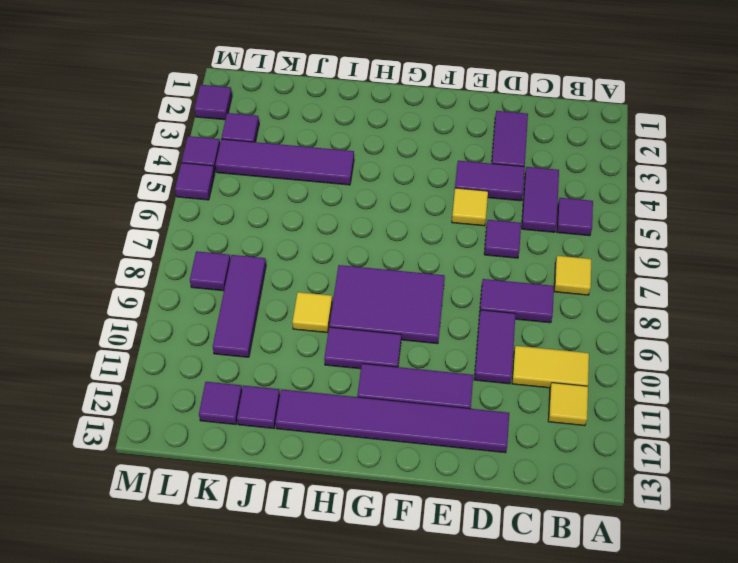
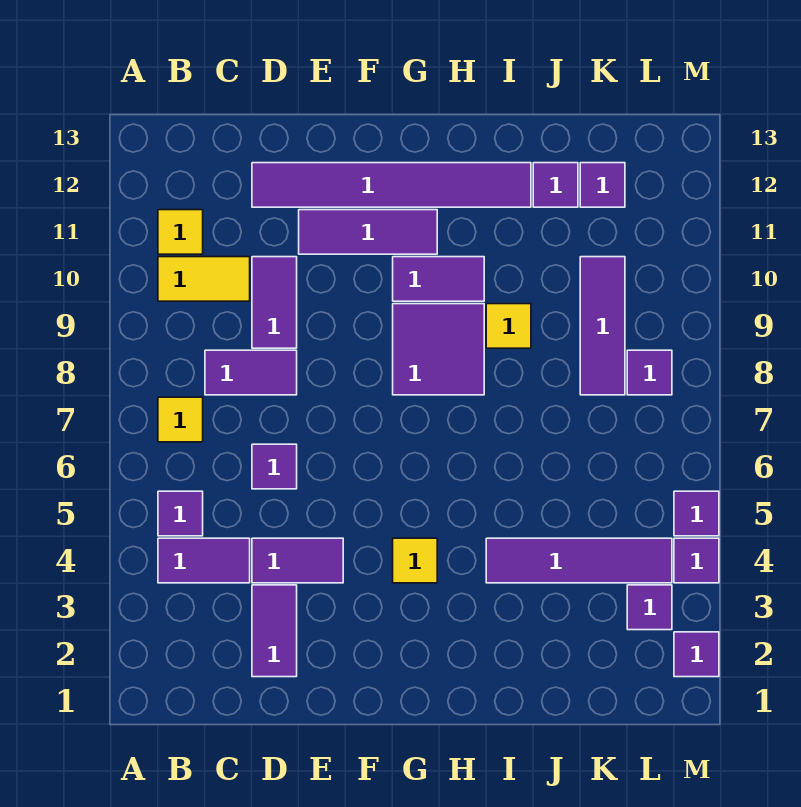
purple tile C4:C5 level 1 -> purple tile B4:C4 level 1
yellow tile E5 level 1 -> yellow tile G4 level 1
purple tile F8:H9 level 1 -> purple tile G8:H9 level 1

